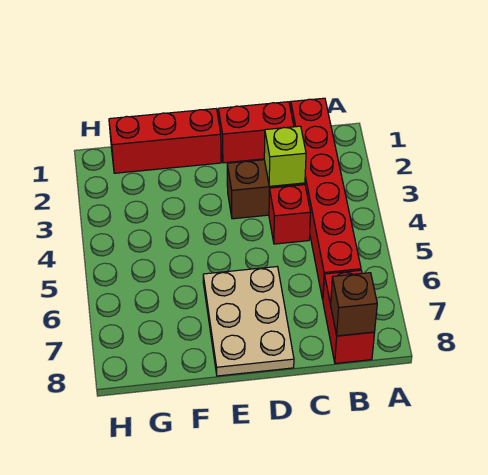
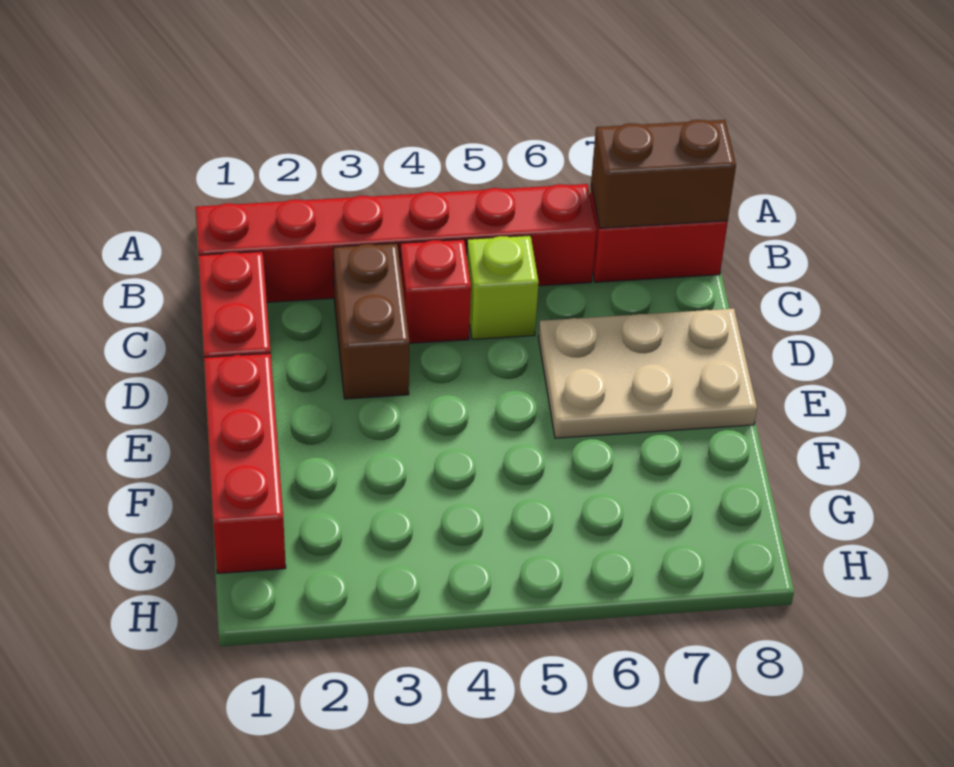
brown brick B8 level 2 -> brown brick B7:B8 level 2
lime brick C3 level 2 -> lime brick C5 level 1

